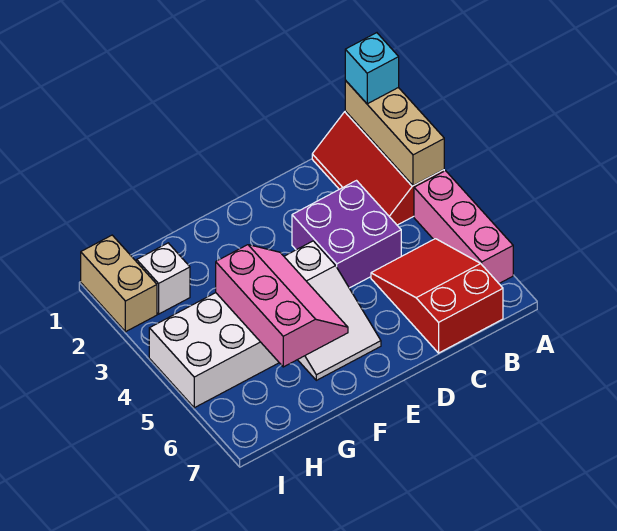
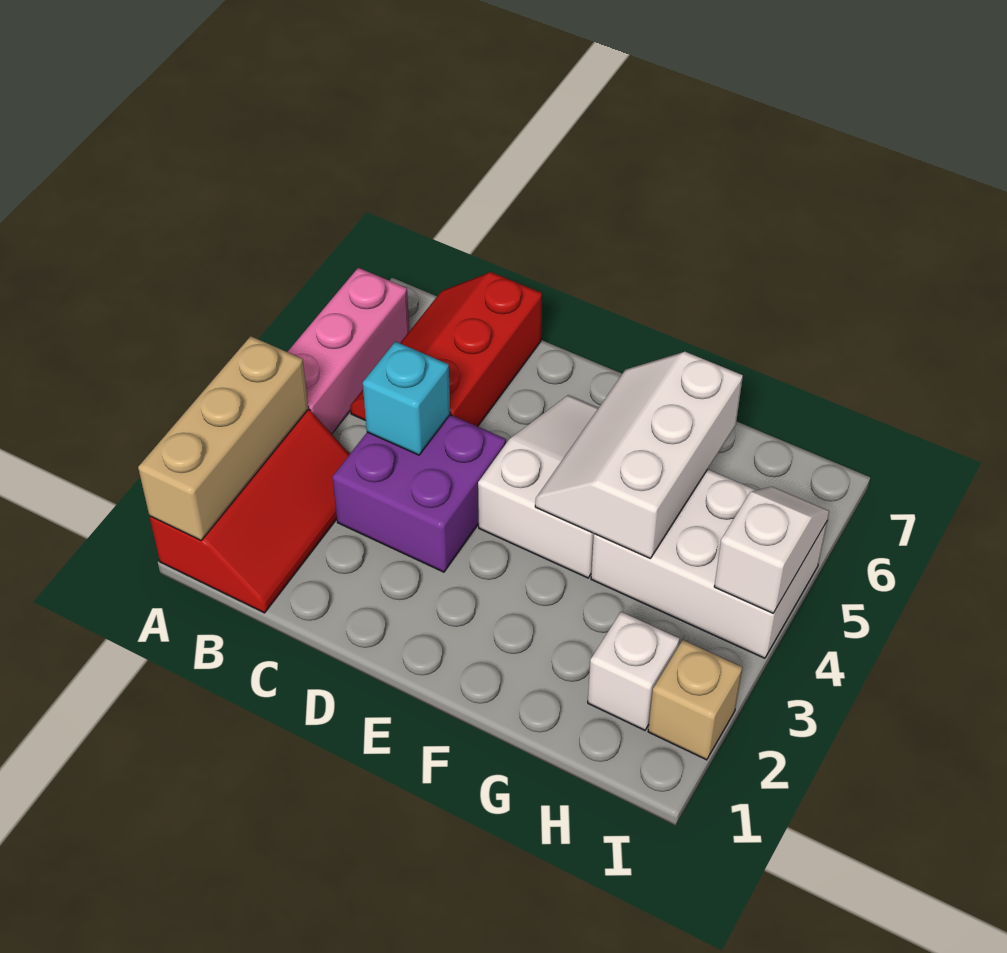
cyan brick A1 level 3 -> cyan brick C4 level 2
red slope B5:C7 level 1 top 7 -> red slope B5:C7 level 1 top C
pink slope F4:G6 level 2 top G -> white slope F4:G6 level 2 top G
tan brick I1:I2 level 1 -> tan brick I2 level 1
none -> white slope I4:I5 level 2 top 4

